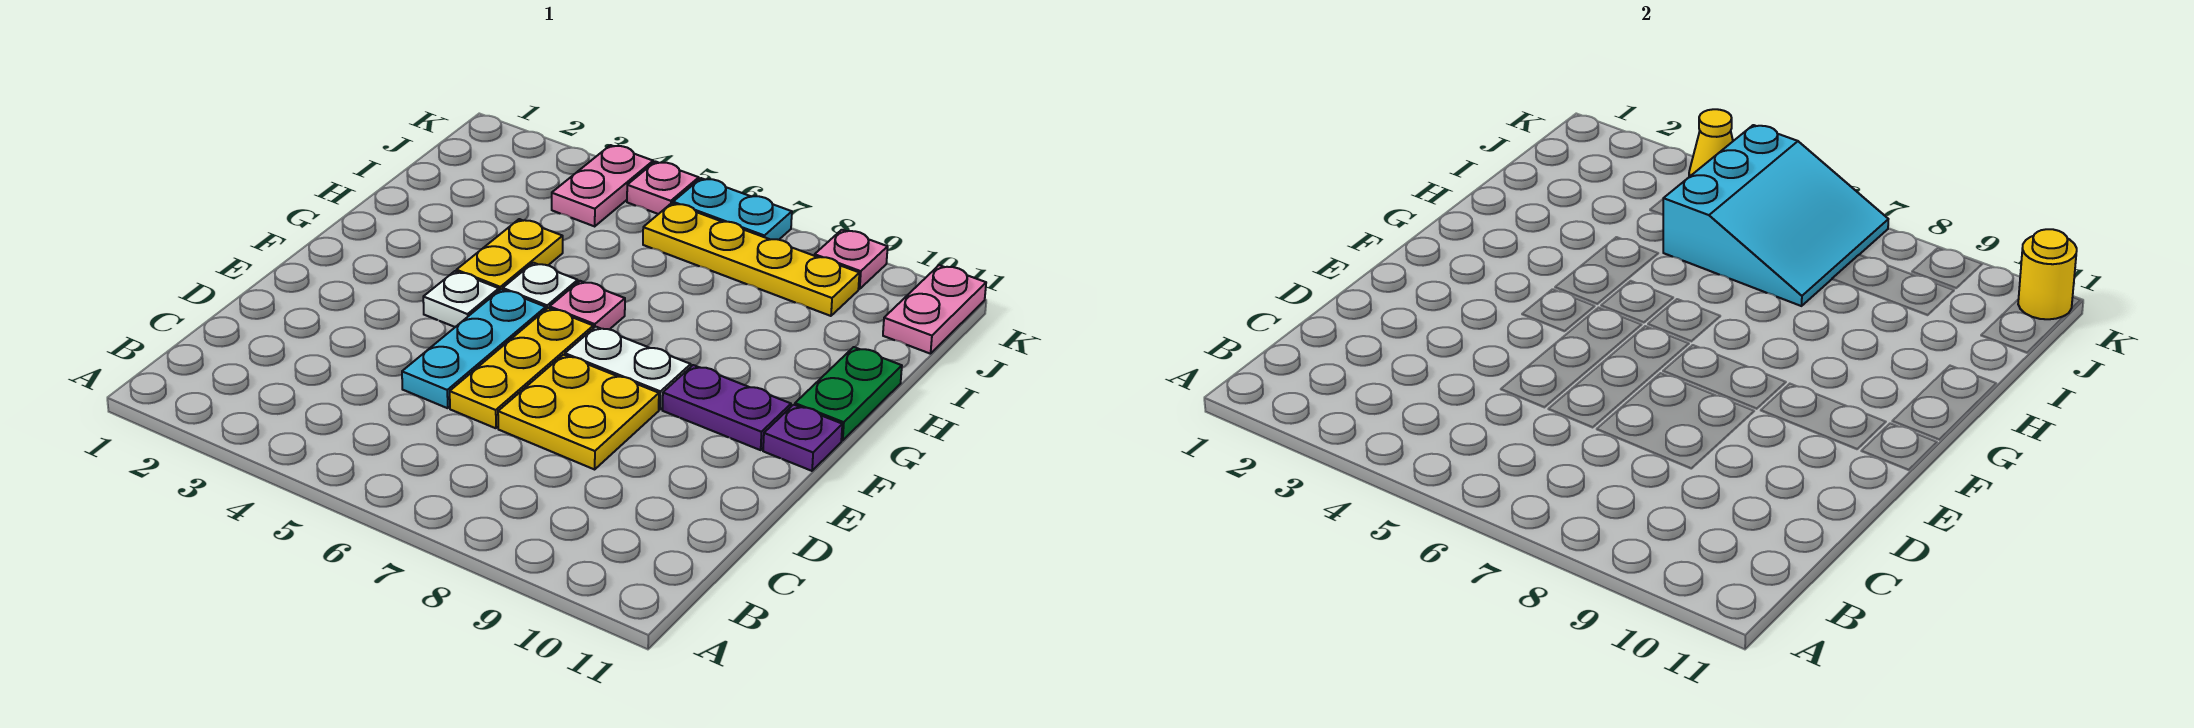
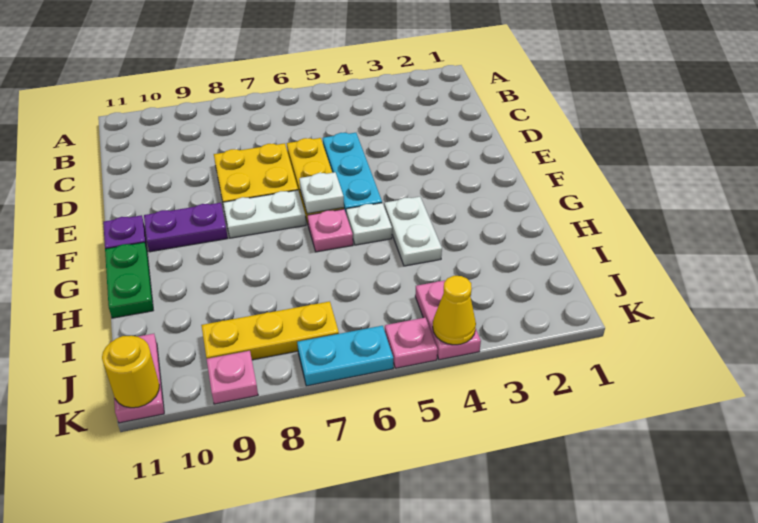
white plate F4 level 1 -> white plate F6 level 2
yellow plate G4:H4 level 1 -> white plate G4:H4 level 1
cyan slope I5:K7 level 2 top 5 -> none
yellow plate J6:J9 level 1 -> yellow plate J7:J9 level 1

